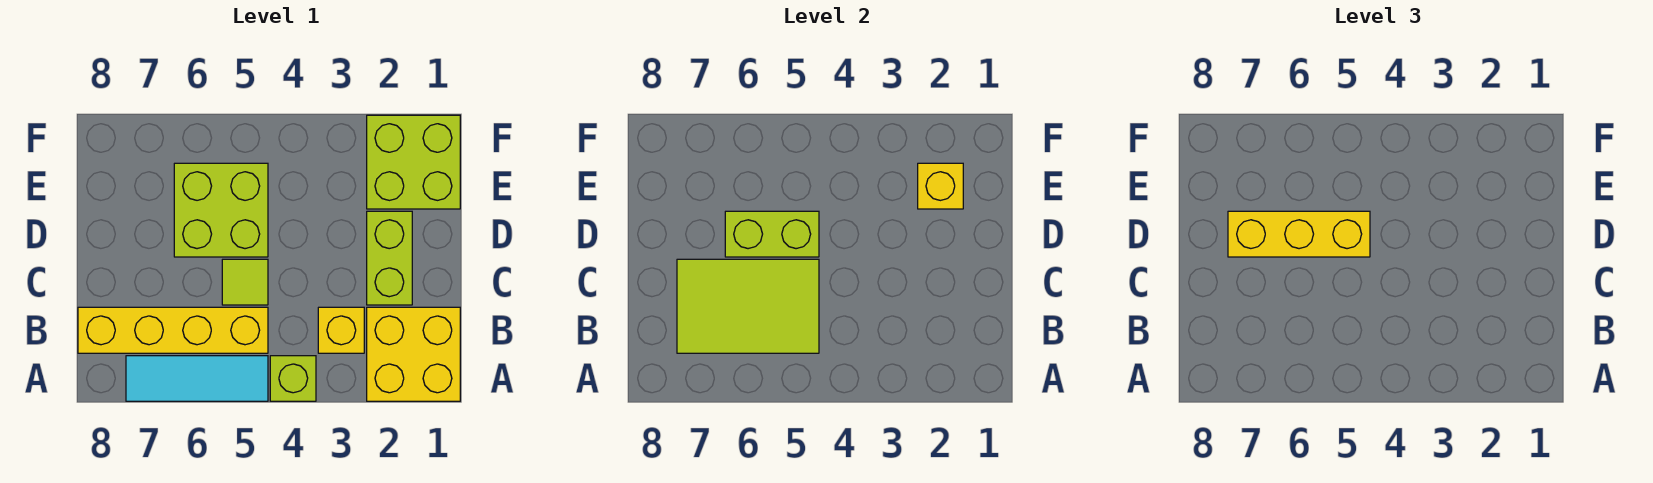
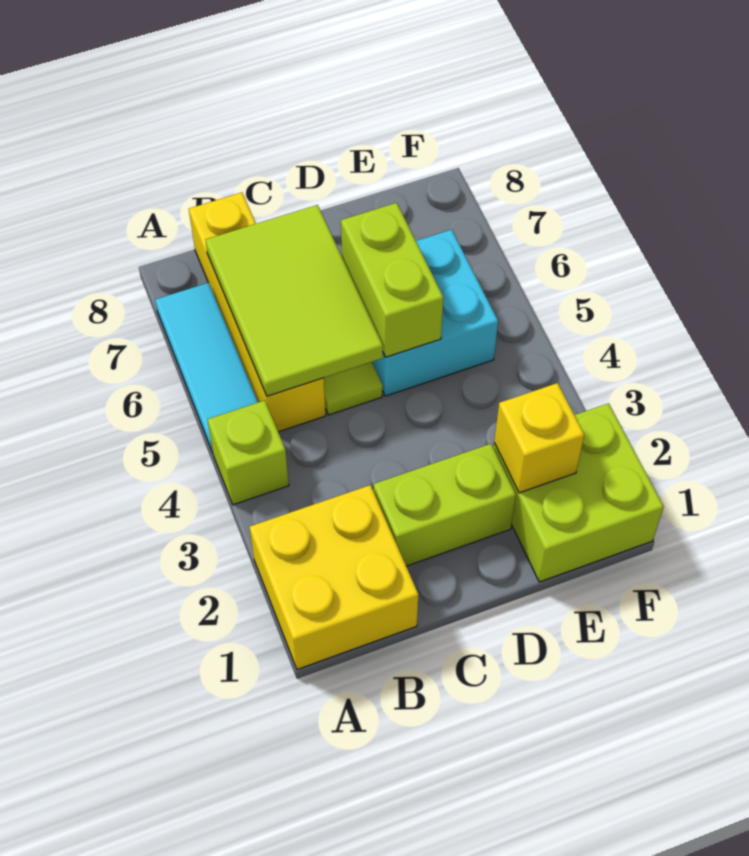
yellow brick B3 level 1 -> none
lime brick D5:E6 level 1 -> cyan brick D5:E6 level 1
yellow brick D5:D7 level 3 -> none

